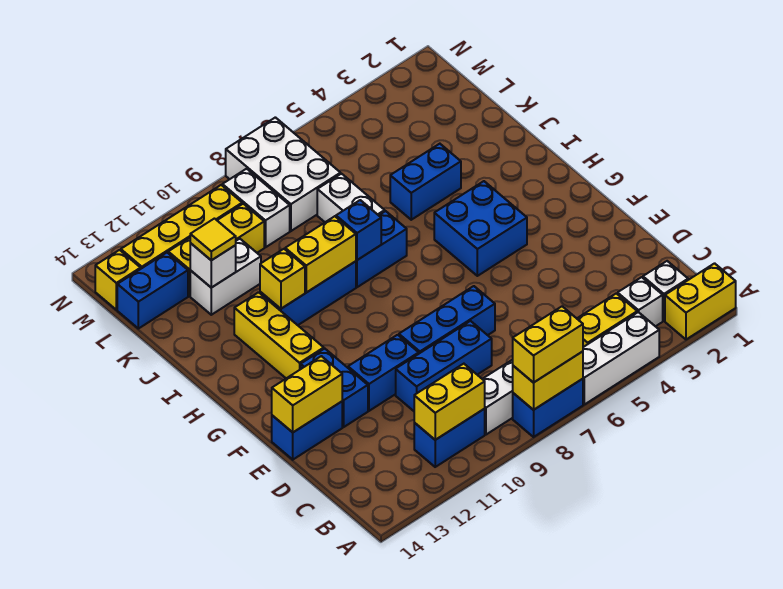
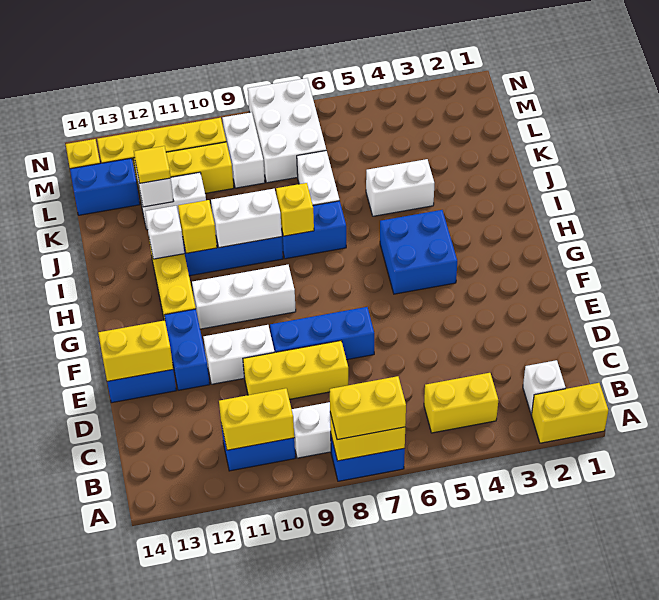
white brick A4:A6 level 1 -> white brick G9:G11 level 1
white brick B3 level 1 -> white brick I12 level 2
blue brick D8:D10 level 1 -> yellow brick D8:D10 level 1
blue brick E10:E11 level 1 -> white brick E10:E11 level 1
blue brick I8 level 2 -> yellow brick I8 level 2
yellow brick I9:I10 level 2 -> white brick I9:I10 level 2
blue brick J4:J5 level 1 -> white brick J4:J5 level 1

